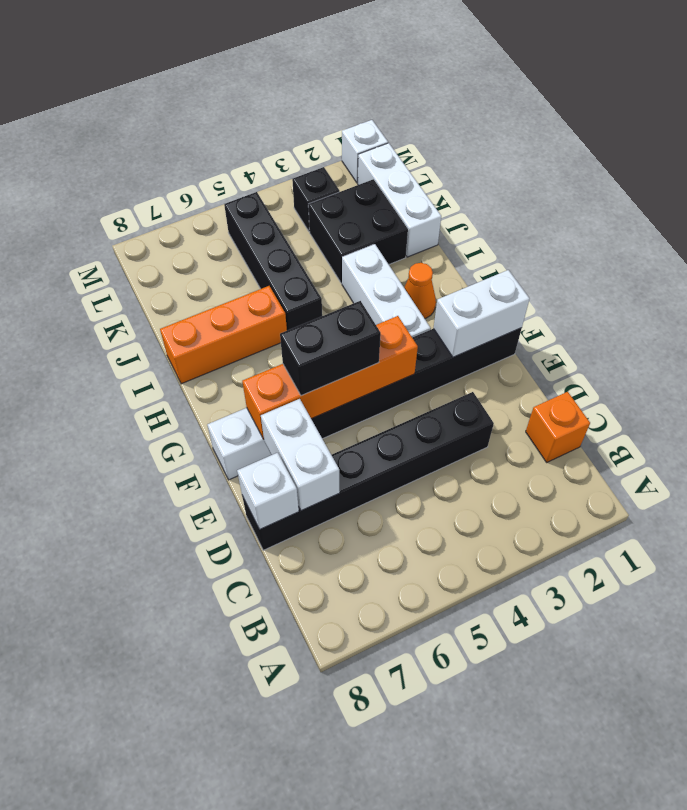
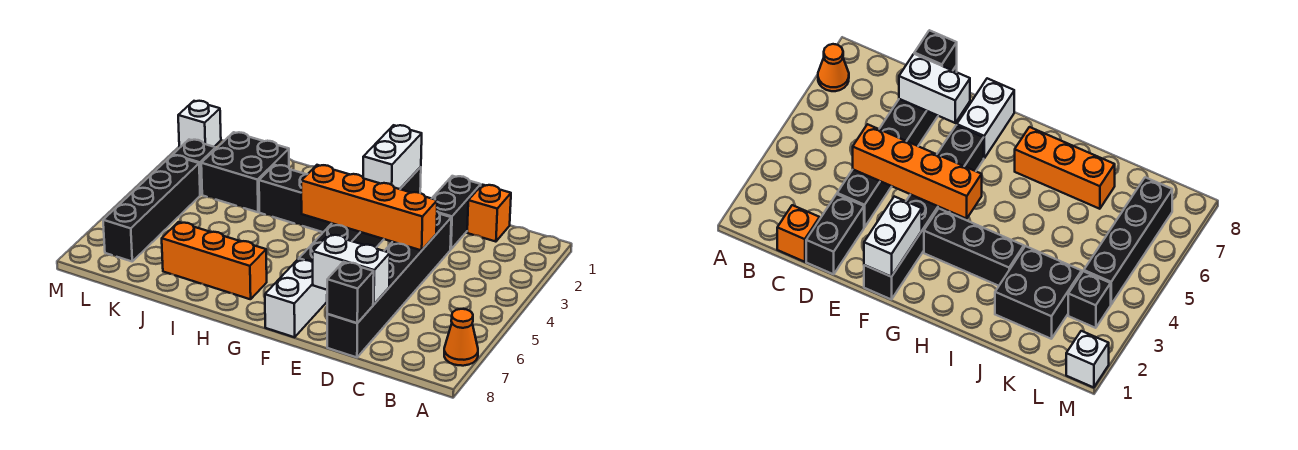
white brick D8 level 2 -> black brick D8 level 2
orange brick F4:F7 level 2 -> orange brick D4:G4 level 2
black brick F5:F6 level 3 -> black brick D1:D2 level 1
white brick G3:I3 level 1 -> black brick G3:I3 level 1
orange cone H2 level 1 -> orange cone A7 level 1
black brick I5:L5 level 1 -> black brick L4:L7 level 1
orange brick I6:I8 level 1 -> orange brick H7:J7 level 1
white brick J1:L1 level 1 -> none

